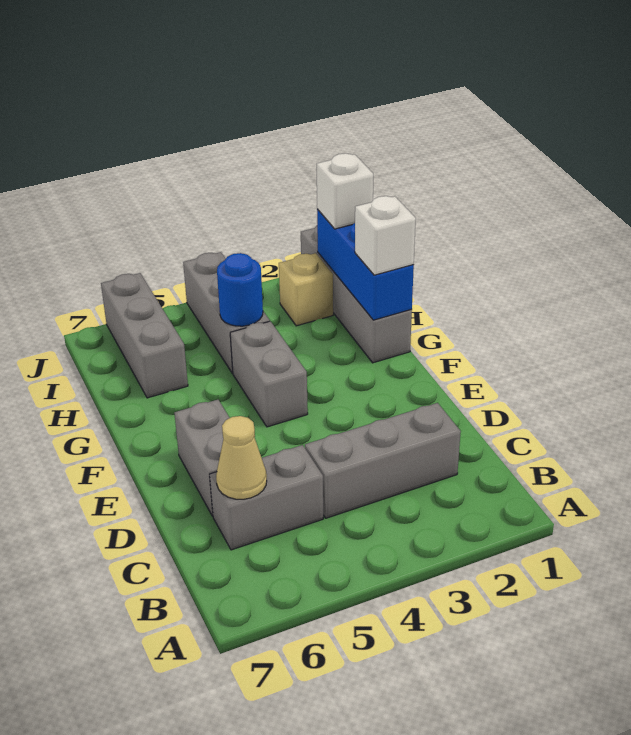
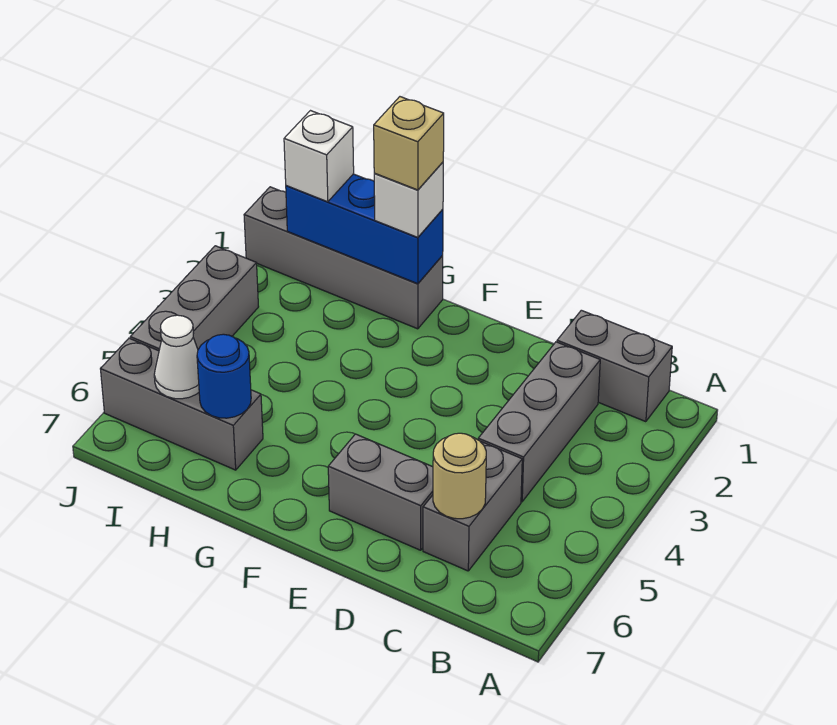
tan cone C6 level 2 -> tan round brick C6 level 2
grey brick F4:G4 level 1 -> grey brick B1:C1 level 1
grey brick H4:J4 level 1 -> grey brick J3:J5 level 1
blue round brick H4 level 2 -> blue round brick H6 level 2
tan brick I2 level 1 -> tan brick G1 level 4
none -> white cone I6 level 2

